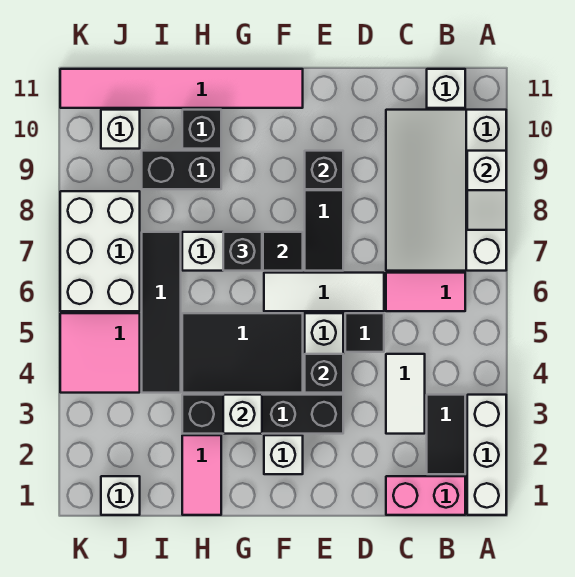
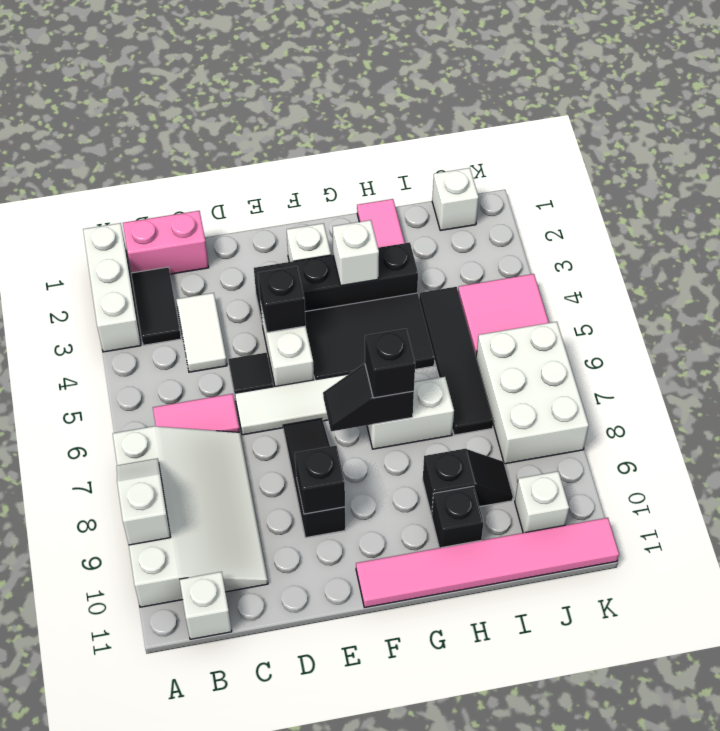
black brick H9:I9 level 1 -> black slope H9:I9 level 1 top H

